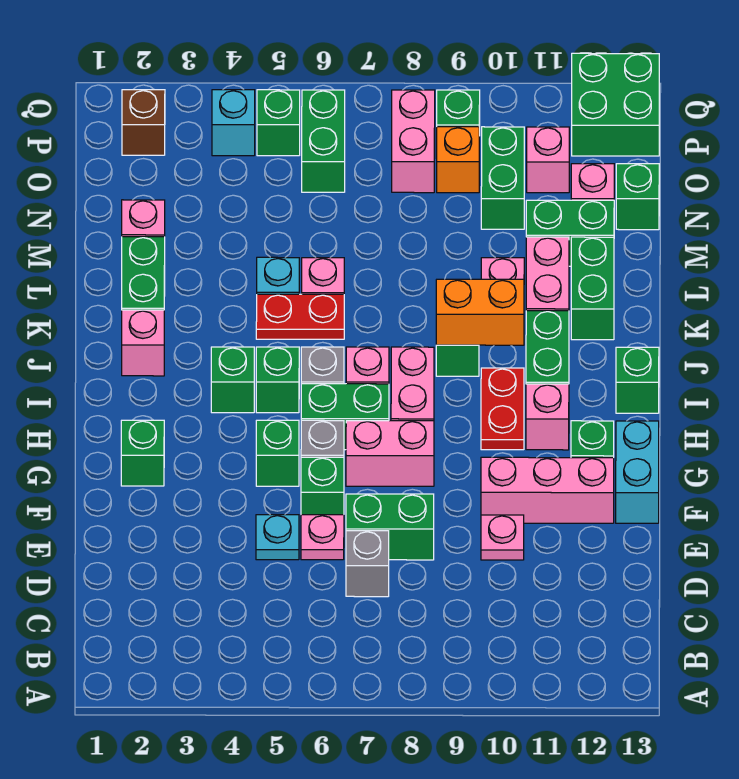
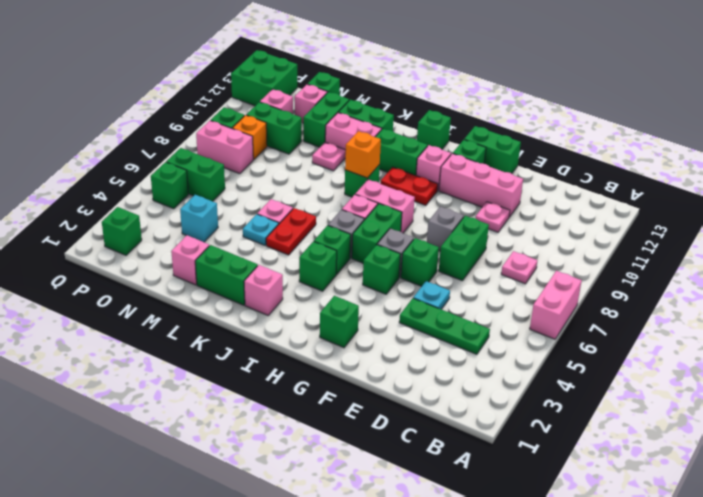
none -> green plate C4:E4 level 1
grey brick D7 level 1 -> grey brick F8 level 1
pink plate E6 level 1 -> pink plate C8 level 1
pink brick F10:F12 level 1 -> pink brick E11:G11 level 1
cyan brick F13:G13 level 1 -> green brick F13:G13 level 1
pink brick G7:G8 level 1 -> pink brick A6:A7 level 1
orange brick J9:J10 level 2 -> orange brick J9 level 2
brown brick P2 level 1 -> green brick P2 level 1
cyan brick P4 level 1 -> cyan brick N4 level 1

